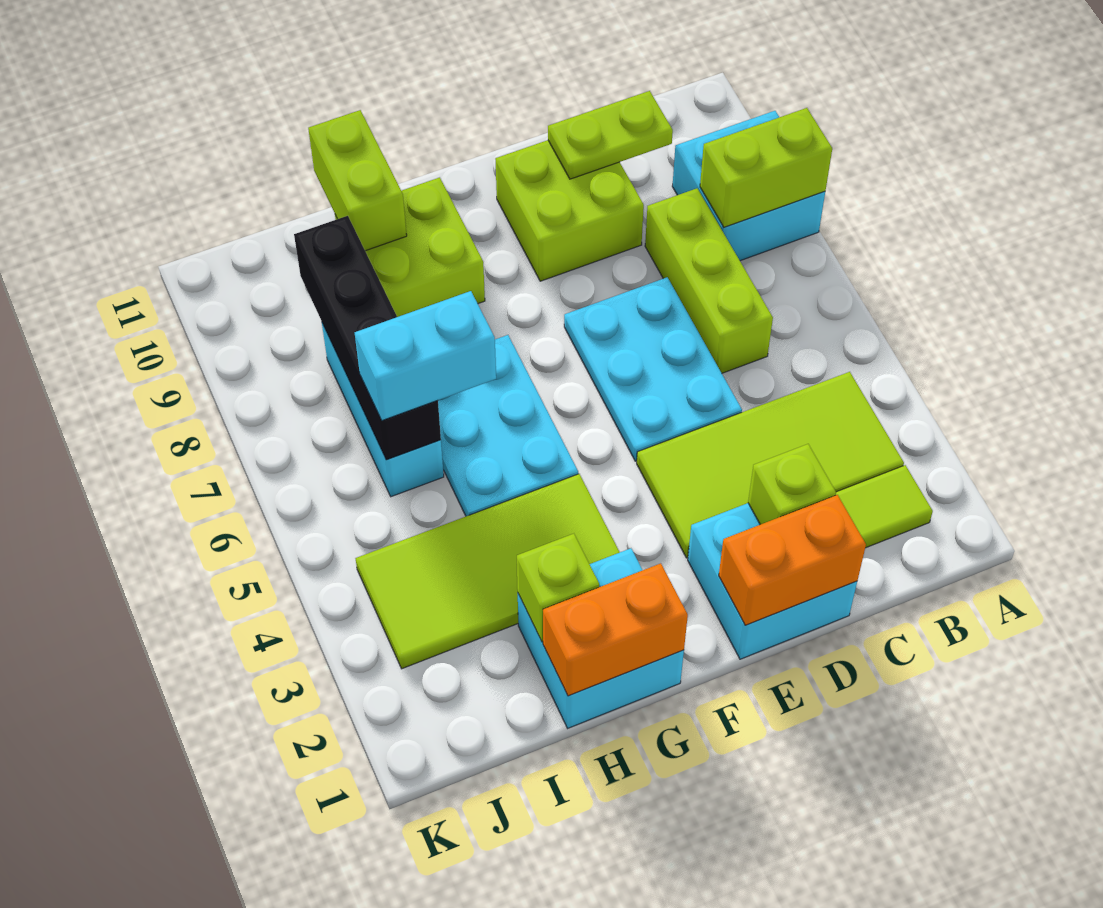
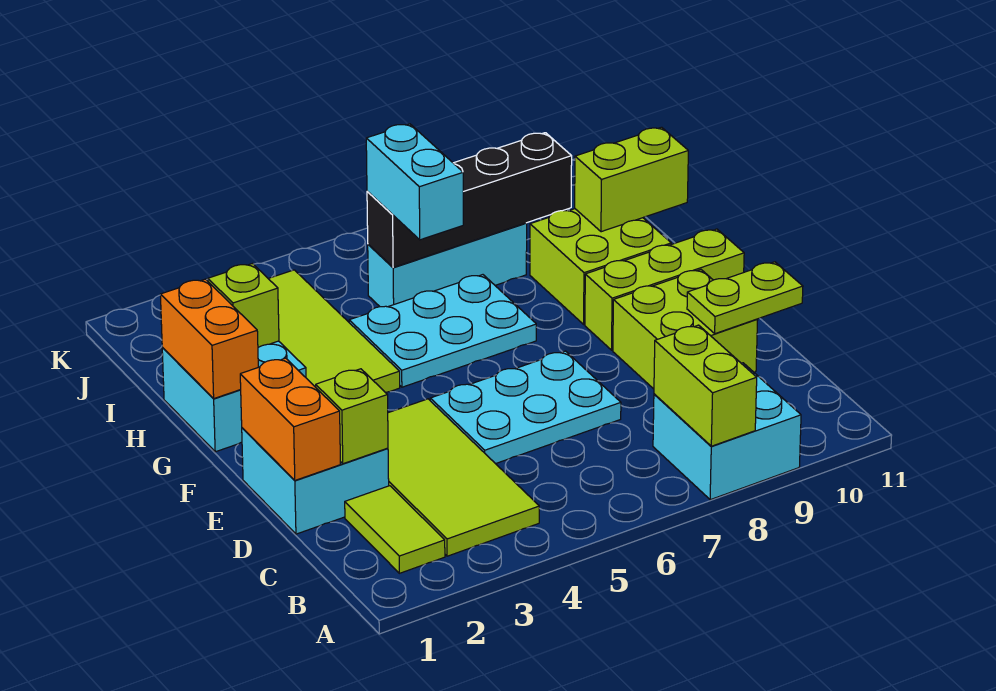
lime brick C6:C8 level 1 -> lime brick F9:F11 level 1
lime plate C10:D10 level 2 -> lime plate D10:D11 level 2

